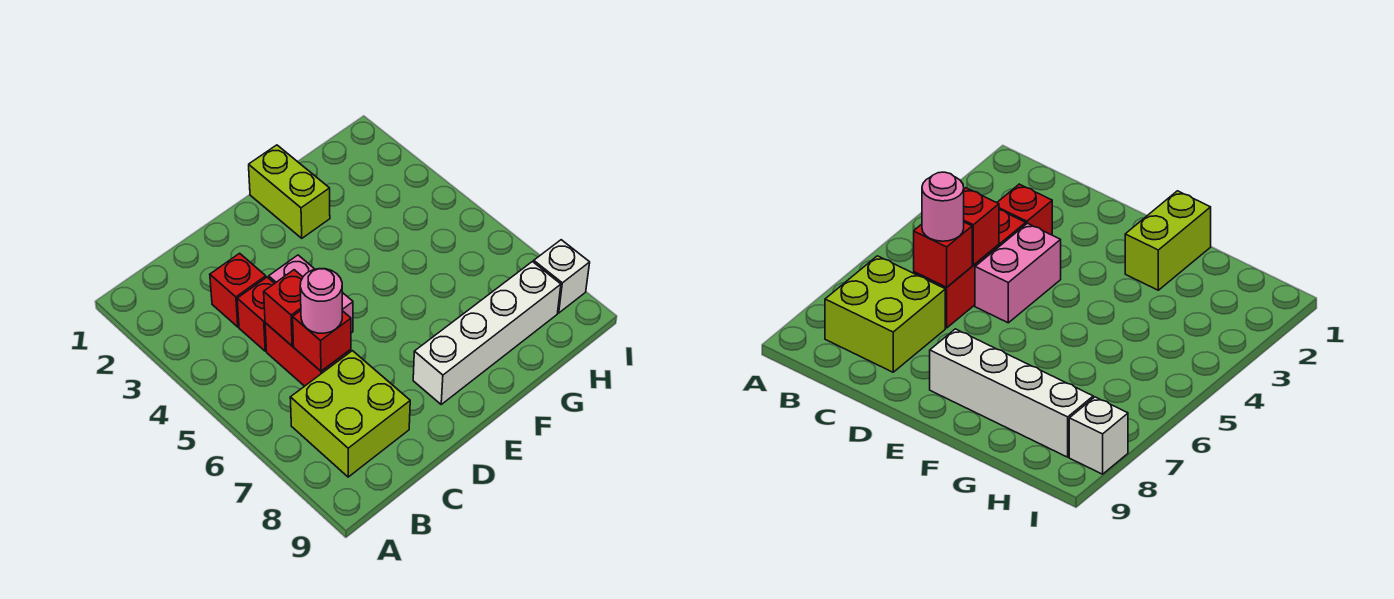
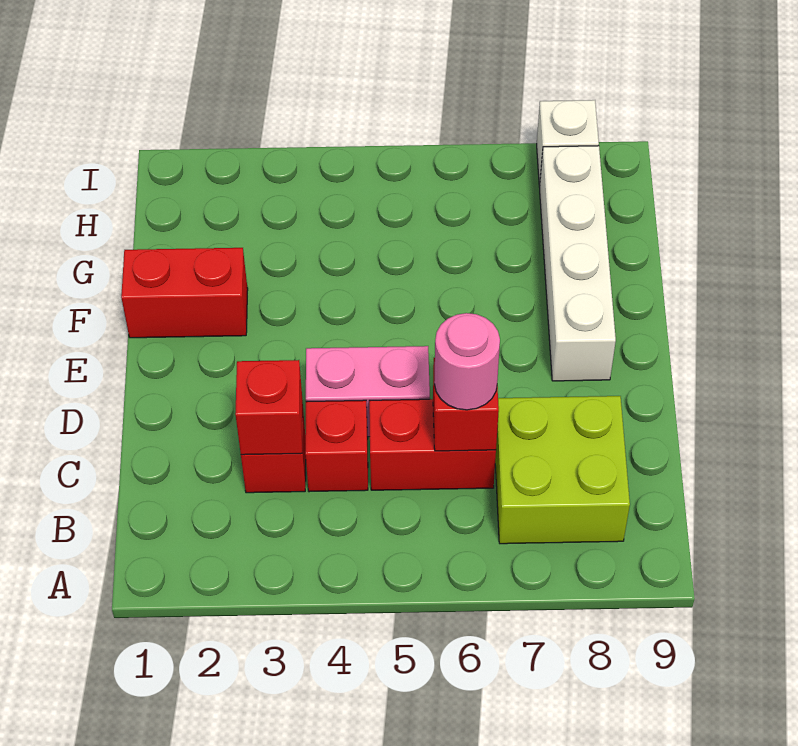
red brick C5 level 2 -> red brick C3 level 2
lime brick F1:F2 level 1 -> red brick F1:F2 level 1

